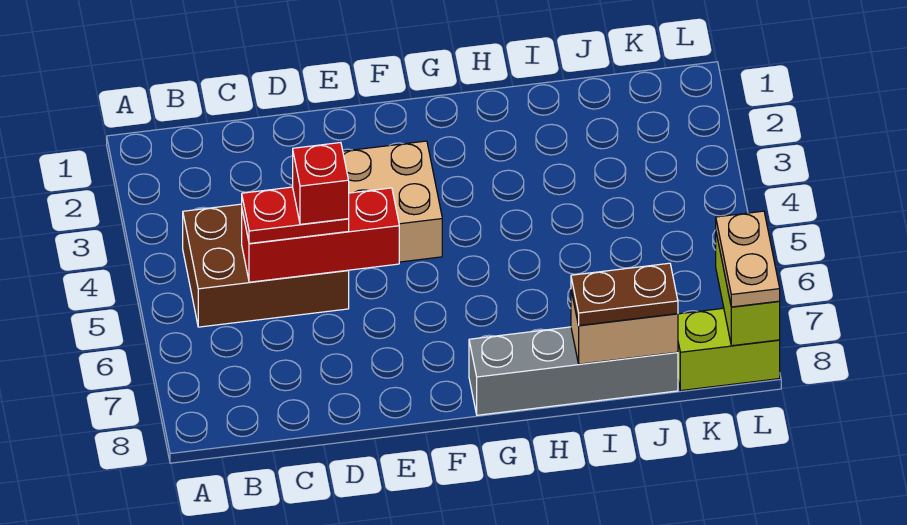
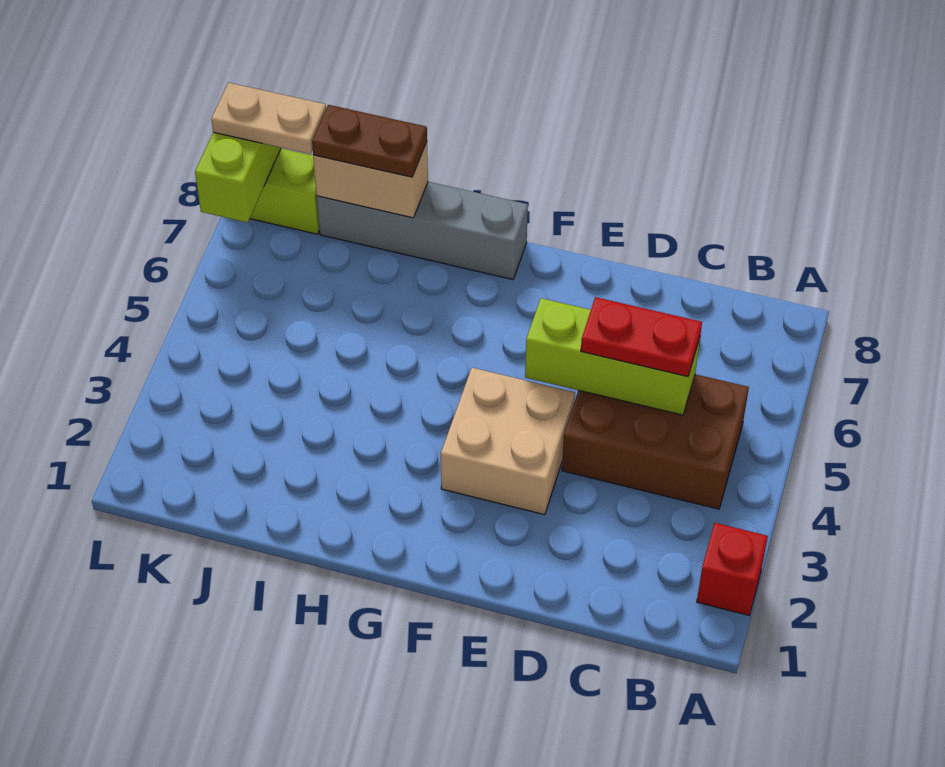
red brick C5:E5 level 2 -> lime brick C5:E5 level 2
red brick D5 level 4 -> red brick A2 level 1
tan plate L7:L8 level 3 -> tan plate K8:L8 level 3

